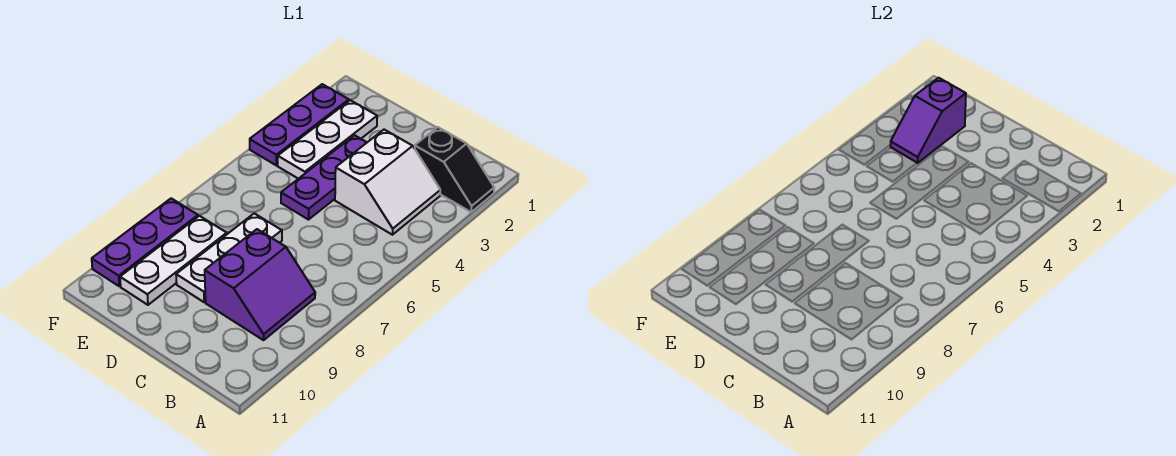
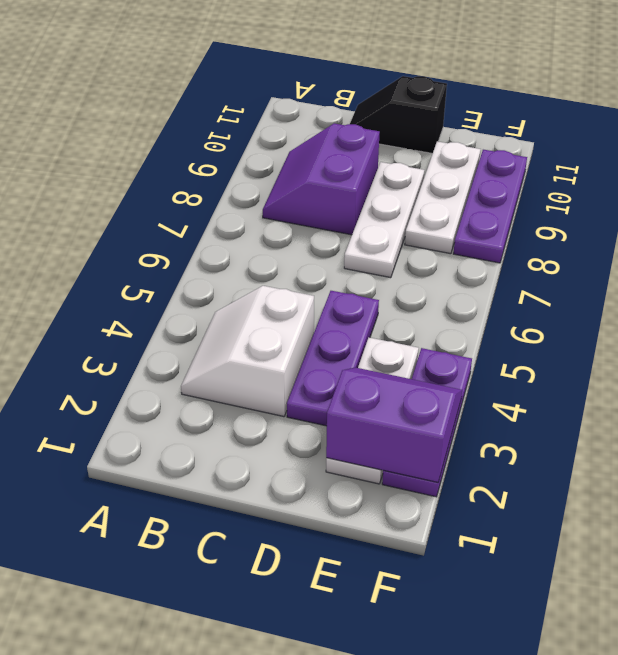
black slope A2:B2 level 1 top B -> black slope C11:D11 level 1 top D
purple slope E2:E3 level 2 top 2 -> purple slope E2:F3 level 2 top 2

